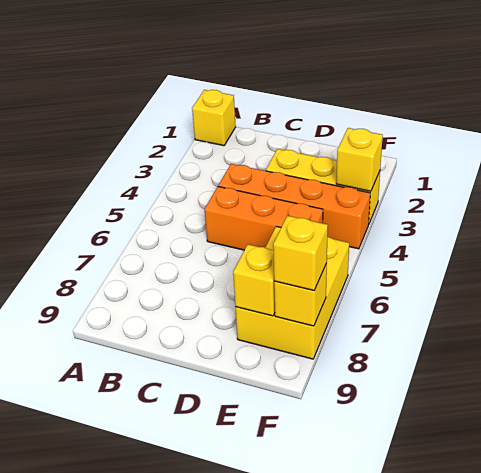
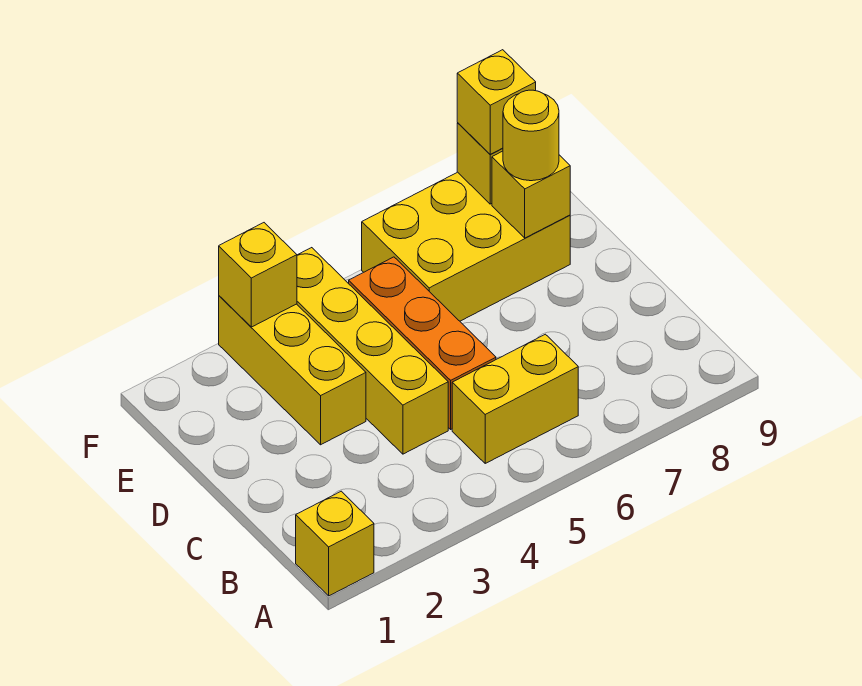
none -> yellow brick B5:B6 level 1
orange brick C4:F4 level 1 -> yellow brick C4:F4 level 1
none -> yellow round brick E8 level 3

